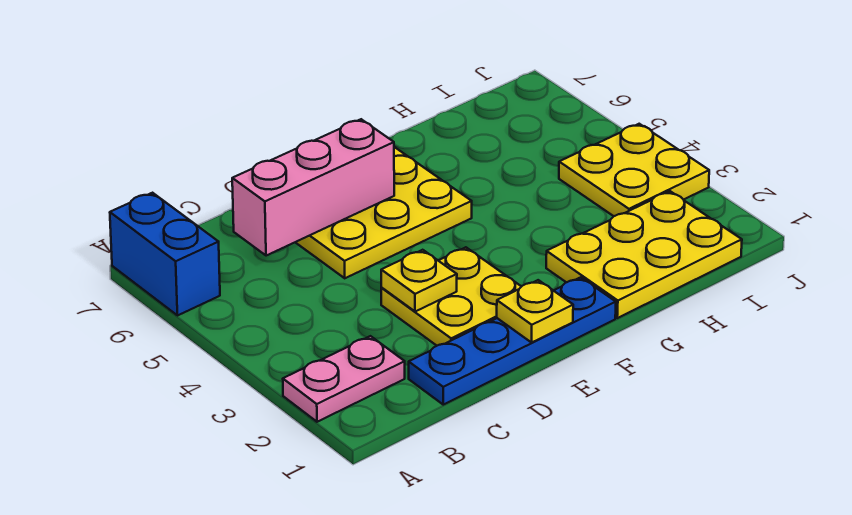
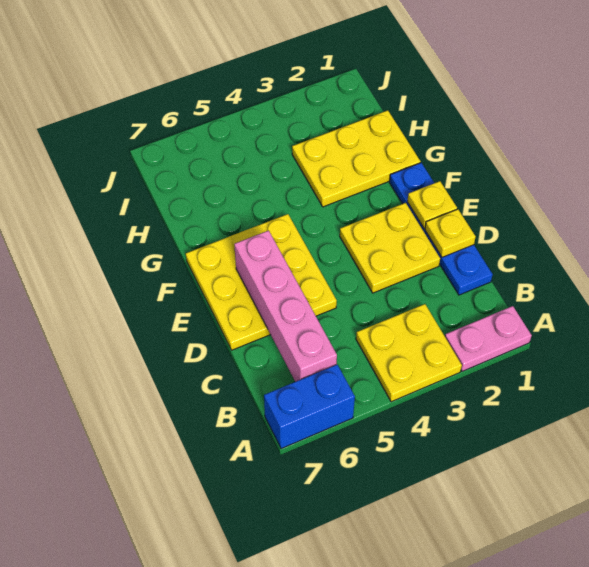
pink plate A2:B2 level 1 -> pink plate A1:A2 level 1
pink brick C6:E6 level 2 -> pink brick B6:E6 level 2
yellow plate D3 level 2 -> yellow plate D1 level 2
yellow plate G1:I2 level 1 -> yellow plate G1:H3 level 1
yellow plate I3:J4 level 1 -> yellow plate A3:B4 level 1

